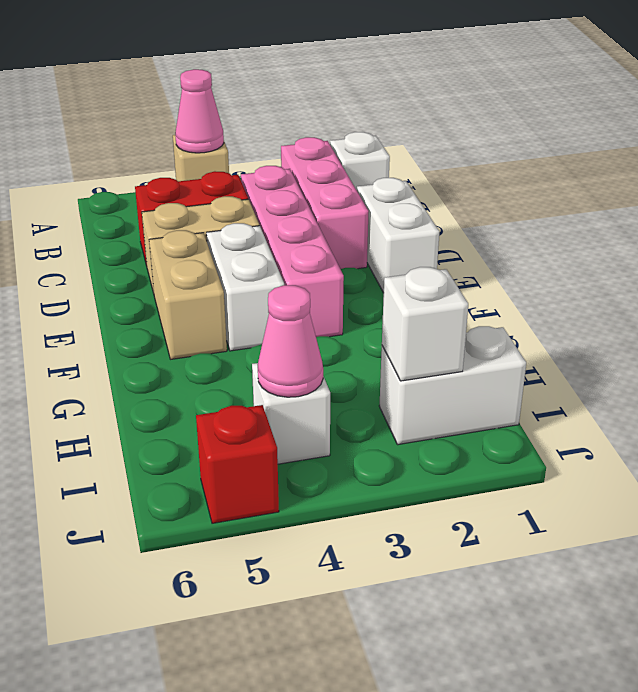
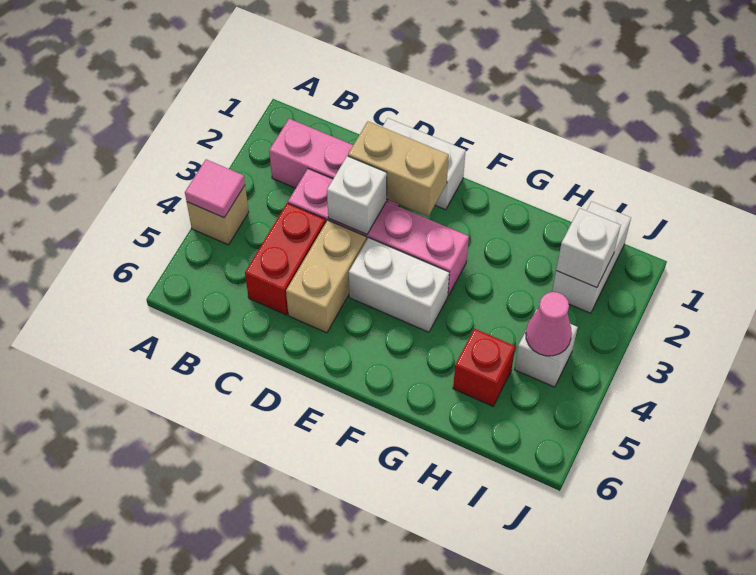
pink cone A4 level 2 -> pink tile A4 level 2
white brick B1 level 1 -> white brick D3 level 2
tan brick E5:F5 level 1 -> tan brick D2:E2 level 2
red brick J5 level 1 -> red brick H5 level 1

